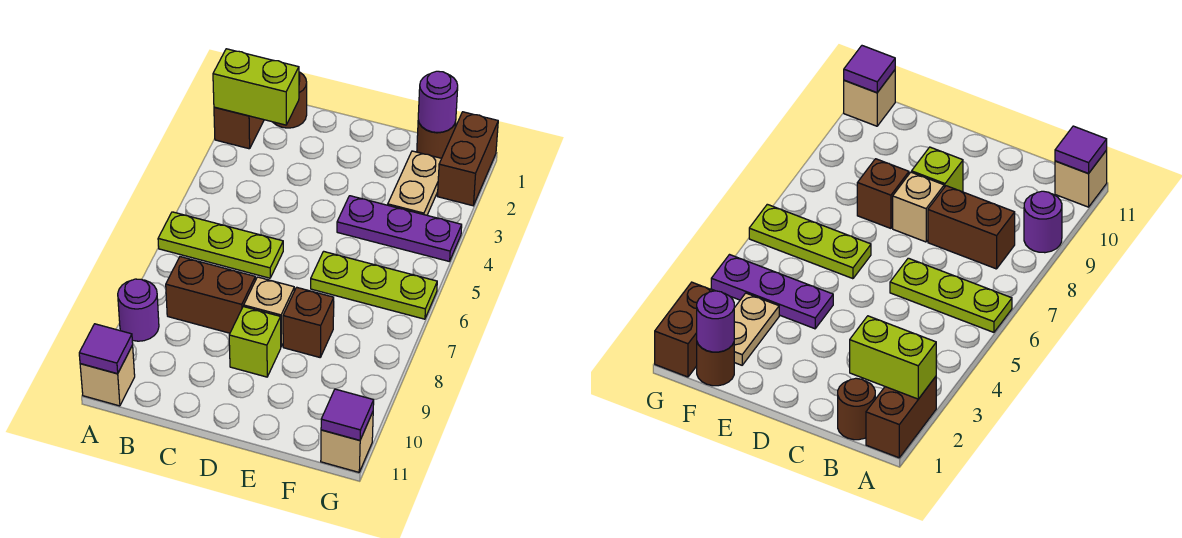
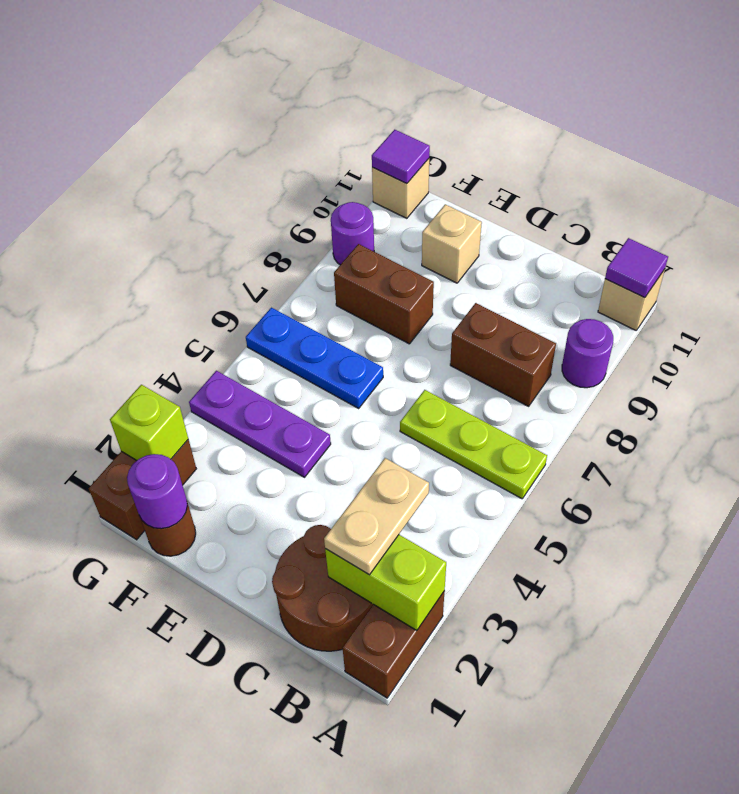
brown round brick B1 level 1 -> brown round brick B1:C2 level 1
tan brick D8 level 1 -> tan brick E10 level 1
lime brick D9 level 1 -> lime brick G2 level 2
lime plate E6:G6 level 1 -> blue plate E6:G6 level 1
brown brick E8 level 1 -> brown brick E8:F8 level 1
tan plate F2:F3 level 1 -> tan plate B2:B3 level 3
none -> purple round brick G9 level 1

